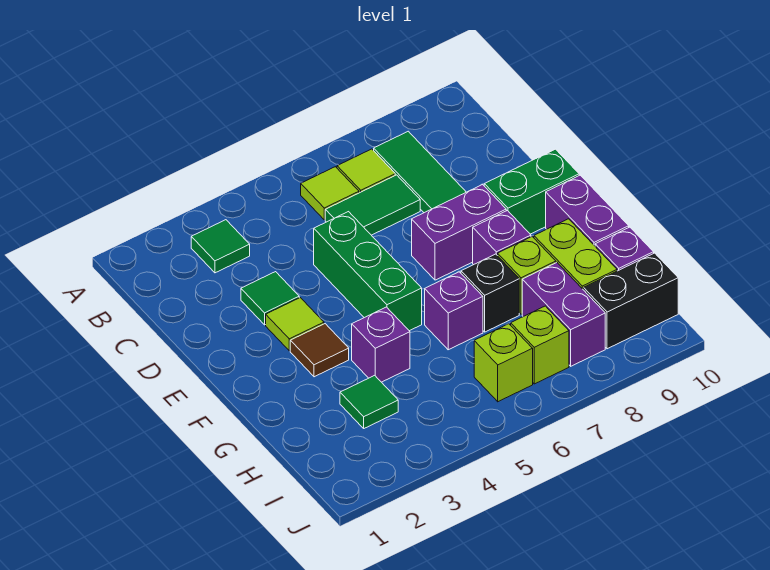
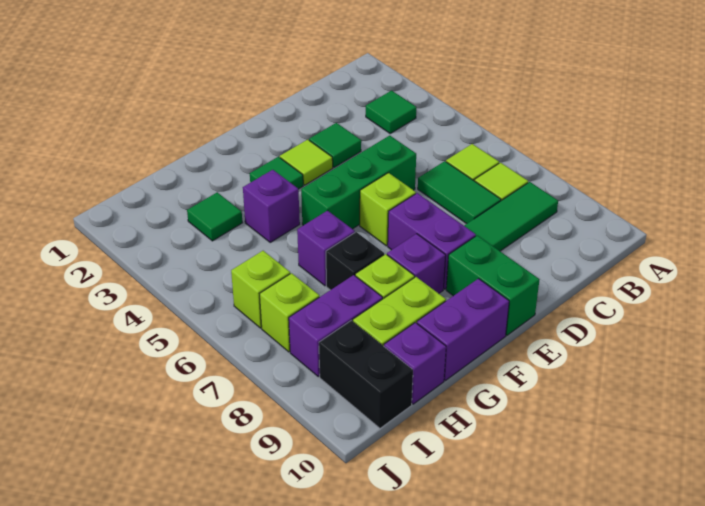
none -> lime brick E6 level 1
brown tile F3 level 1 -> green tile F3 level 1

